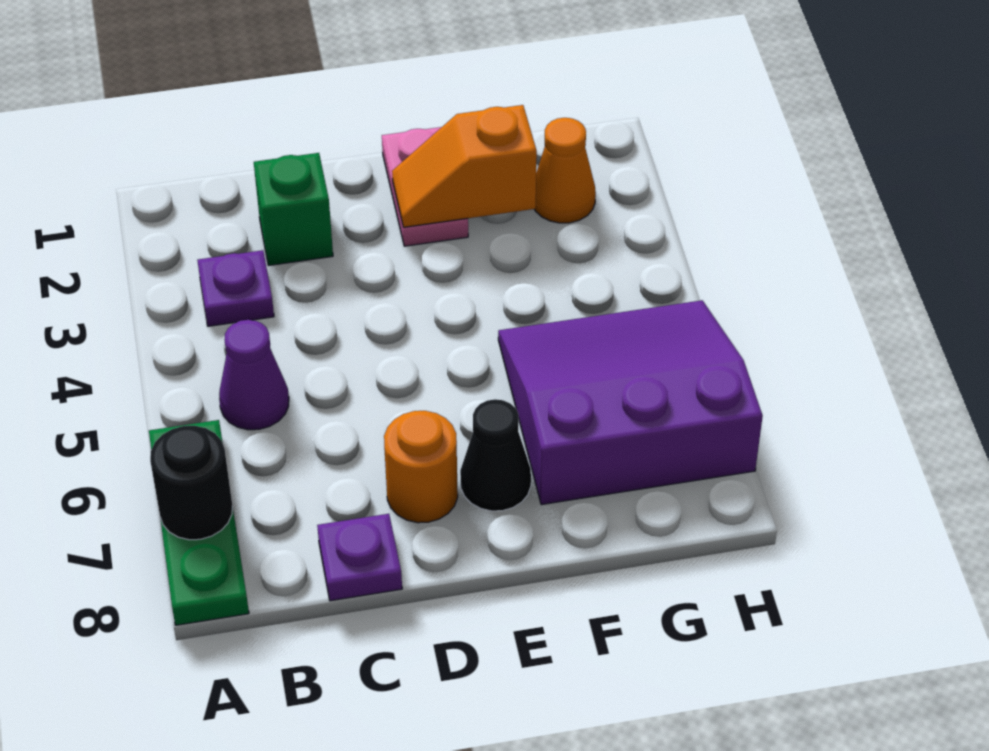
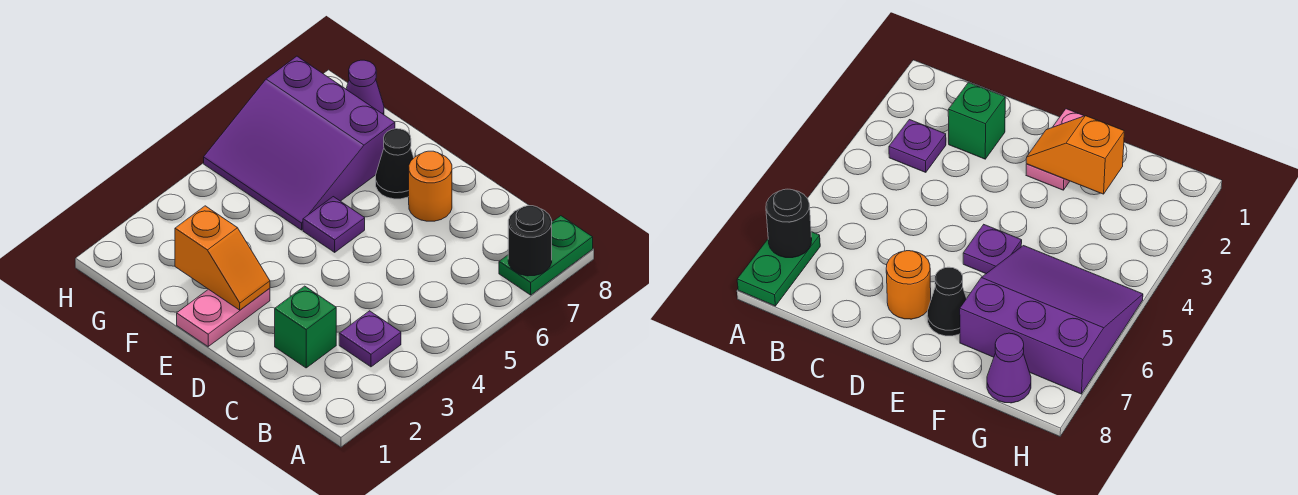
green plate A6:A8 level 1 -> green plate A7:A8 level 1
purple cone B5 level 1 -> purple cone G8 level 1
purple plate C8 level 1 -> purple plate E5 level 1
orange cone G2 level 1 -> none

